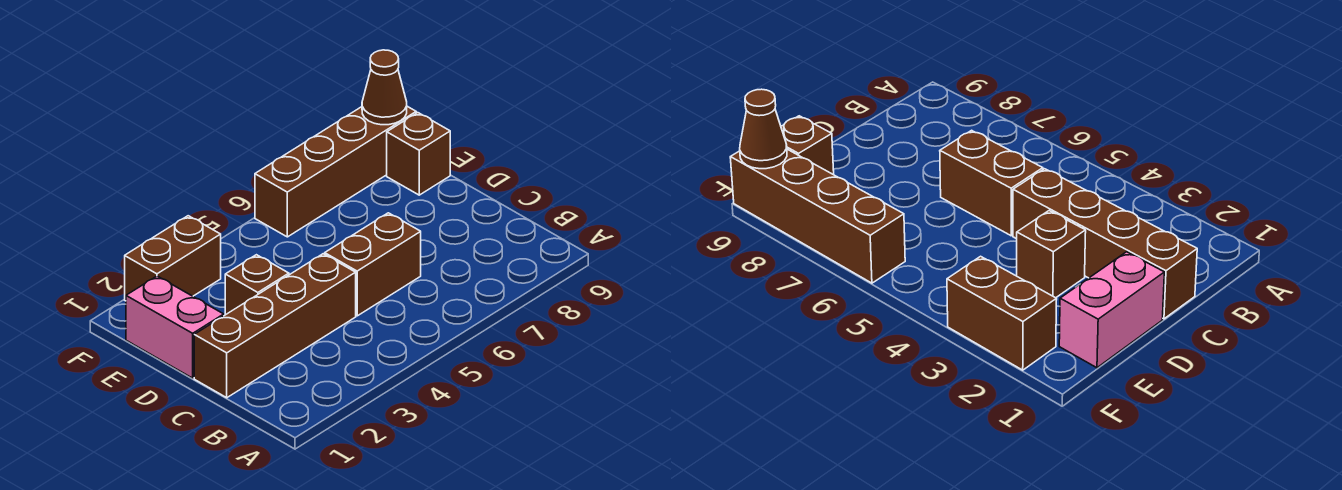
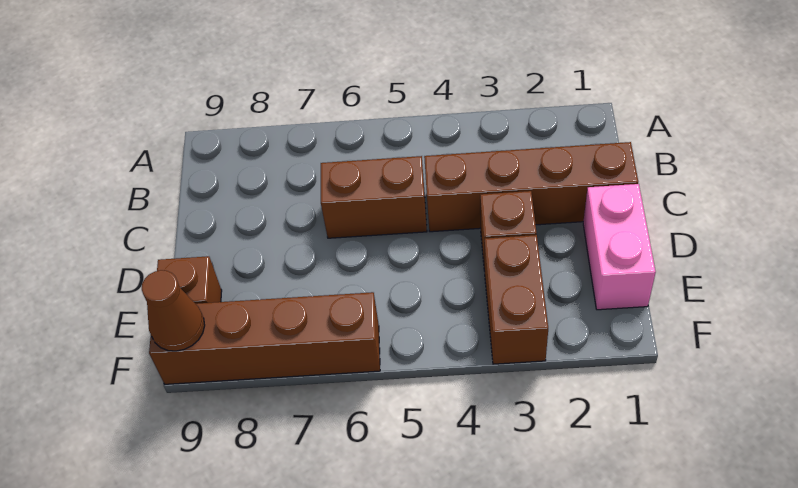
brown brick F2:F3 level 1 -> brown brick E3:F3 level 1

